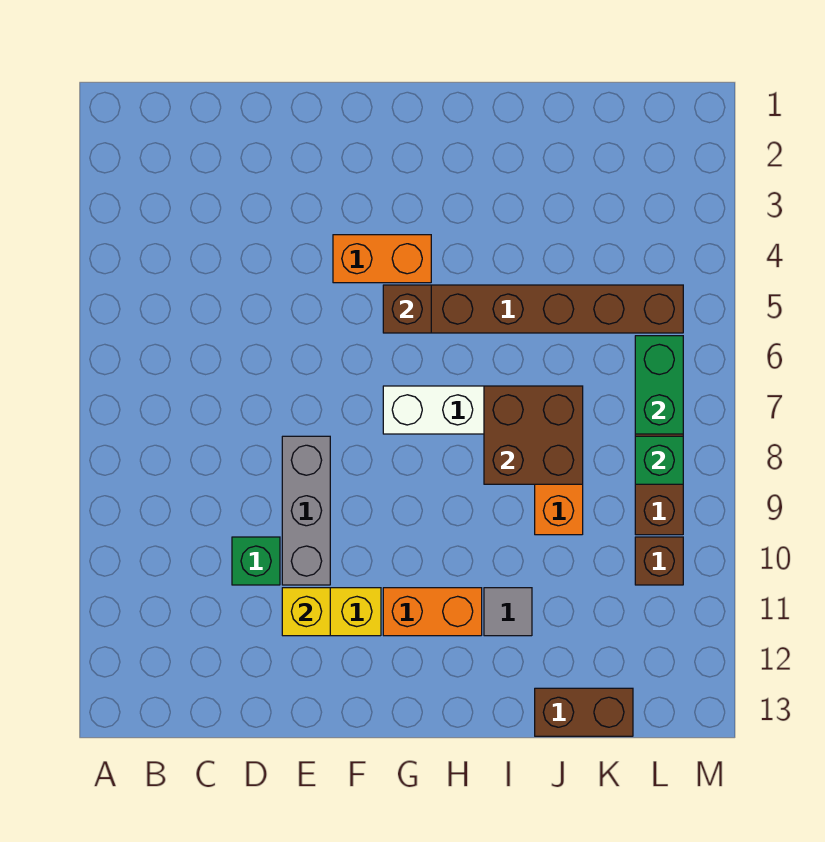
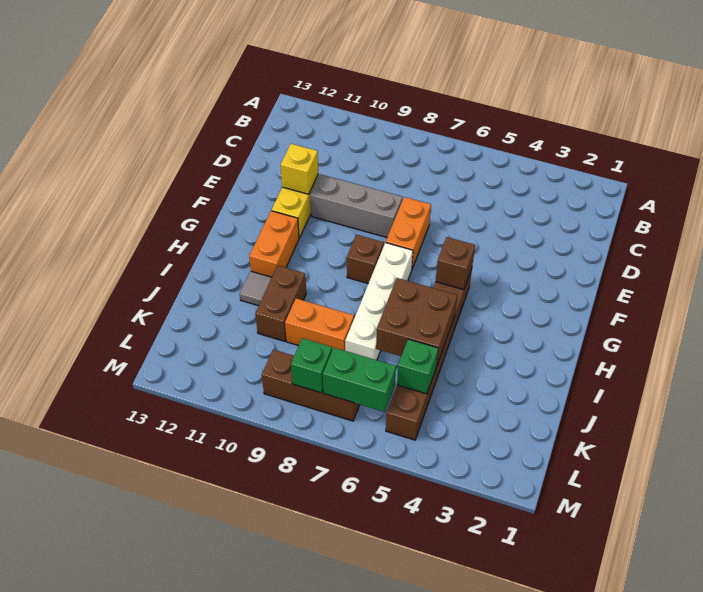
green brick D10 level 1 -> green brick K5 level 2
orange brick F4:G4 level 1 -> orange brick E7:F7 level 1
brown brick I7:J8 level 2 -> brown brick I5:J6 level 2
brown brick J13:K13 level 1 -> brown brick I10:J10 level 1
brown brick L10 level 1 -> brown brick G8 level 1

